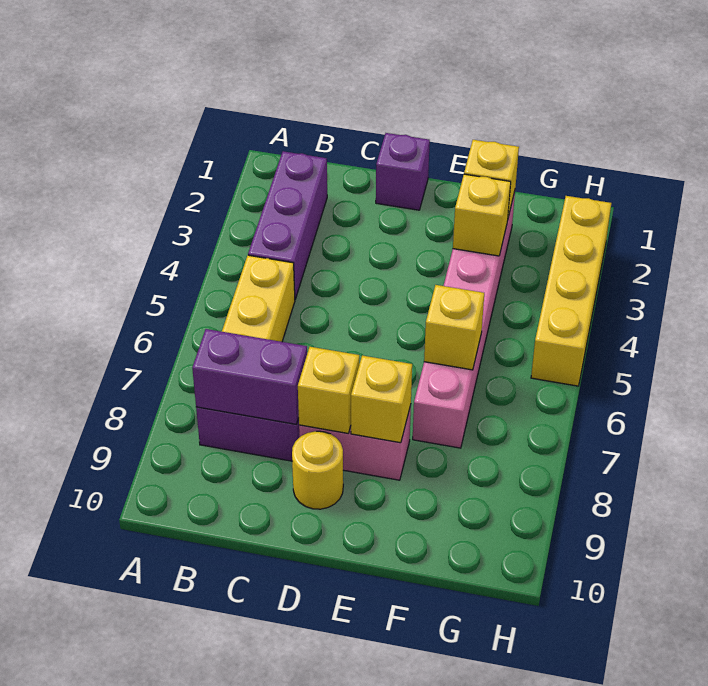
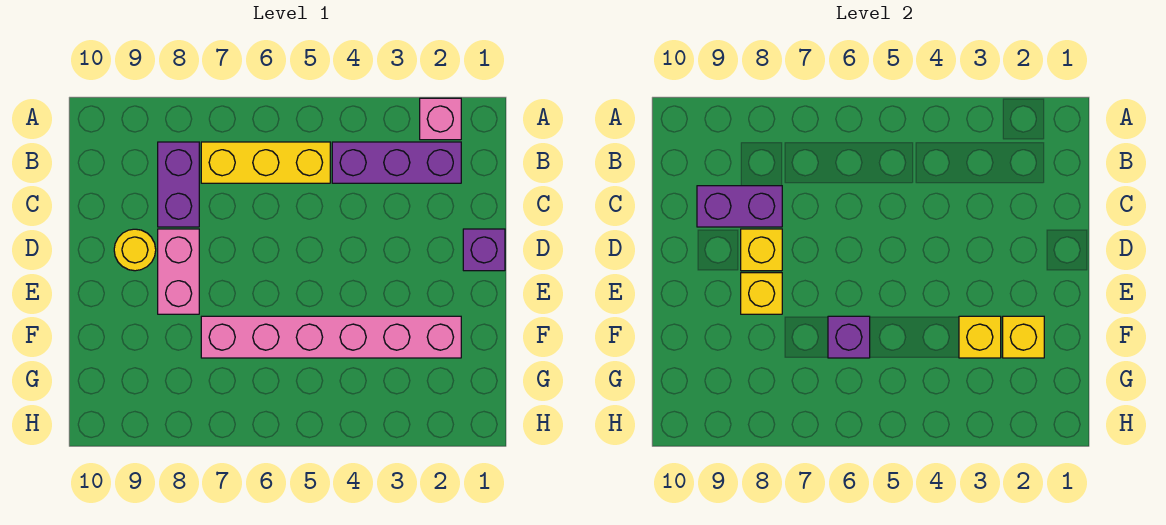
none -> pink brick A2 level 1
purple brick B8:C8 level 2 -> purple brick C8:C9 level 2
yellow brick F6 level 2 -> purple brick F6 level 2
yellow brick H2:H5 level 1 -> none

